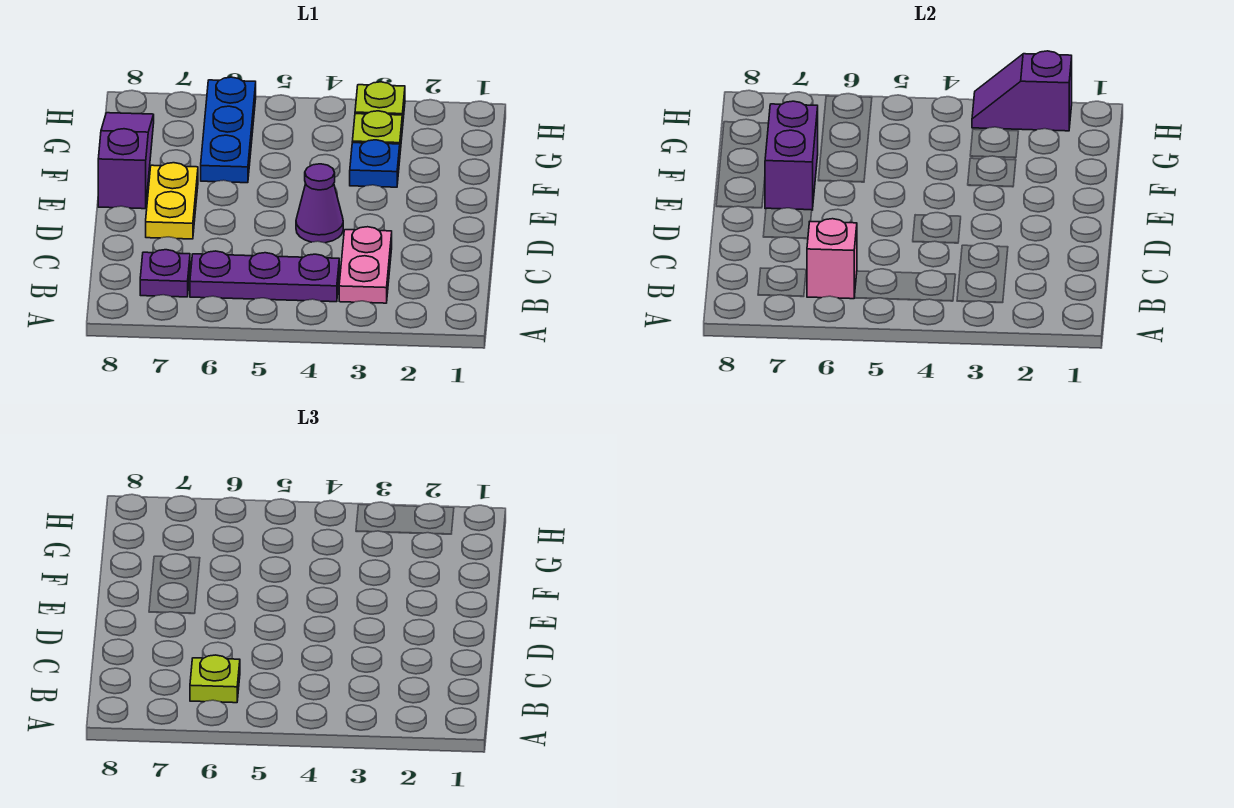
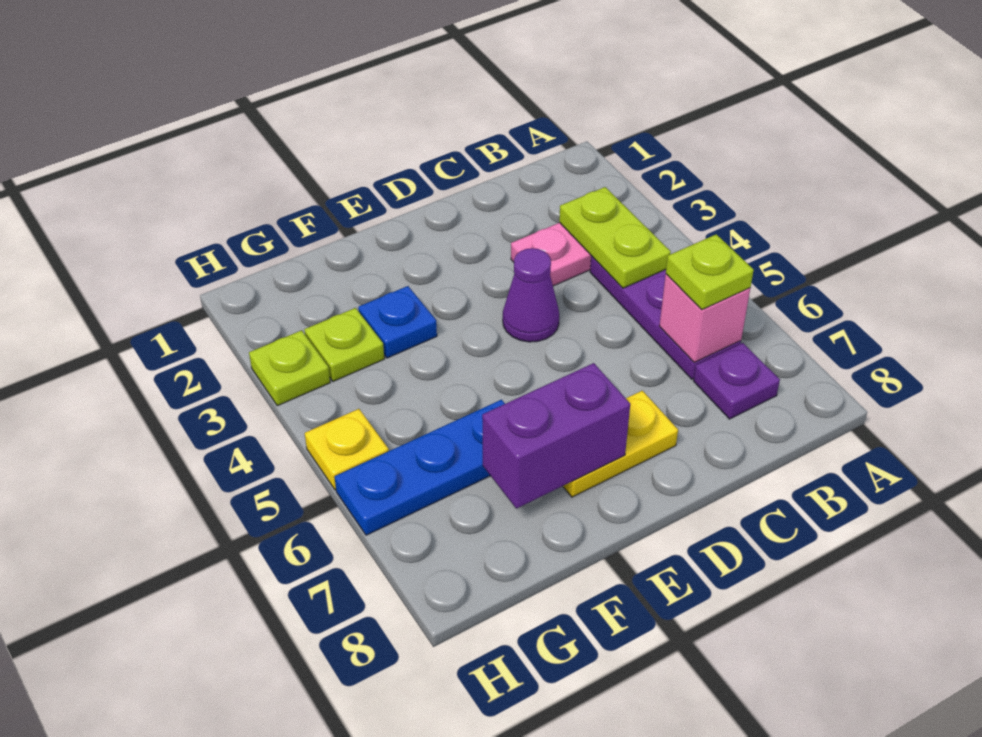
none -> lime plate B3:B4 level 2
purple slope E8:G8 level 1 top E -> none
purple slope H2:H3 level 2 top 2 -> none
none -> yellow plate H5 level 1

